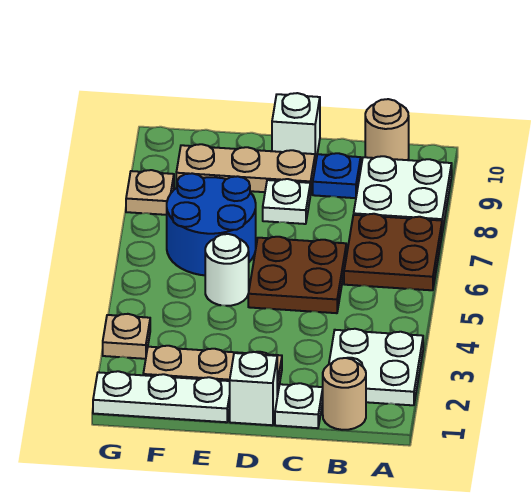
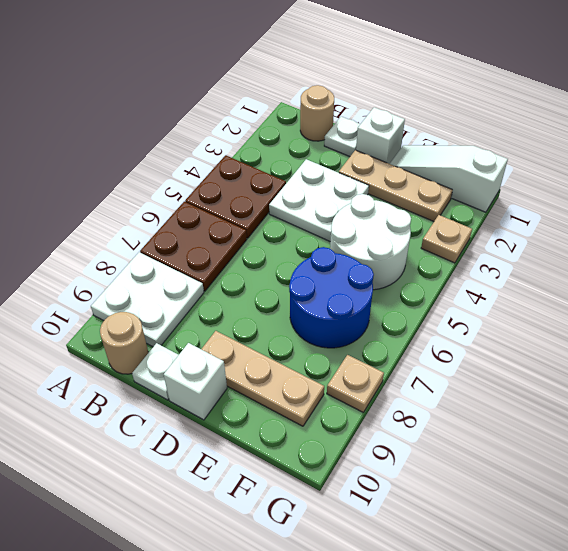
white plate A2:B3 level 1 -> white plate C3:D4 level 1
brown plate C5:D6 level 1 -> brown plate A4:B5 level 1
blue plate C9 level 1 -> none
white plate D8 level 1 -> white plate C10 level 1
white plate E1:G1 level 1 -> white slope E1:G1 level 1 top G
white round brick E5 level 1 -> white round brick E4:F5 level 1

